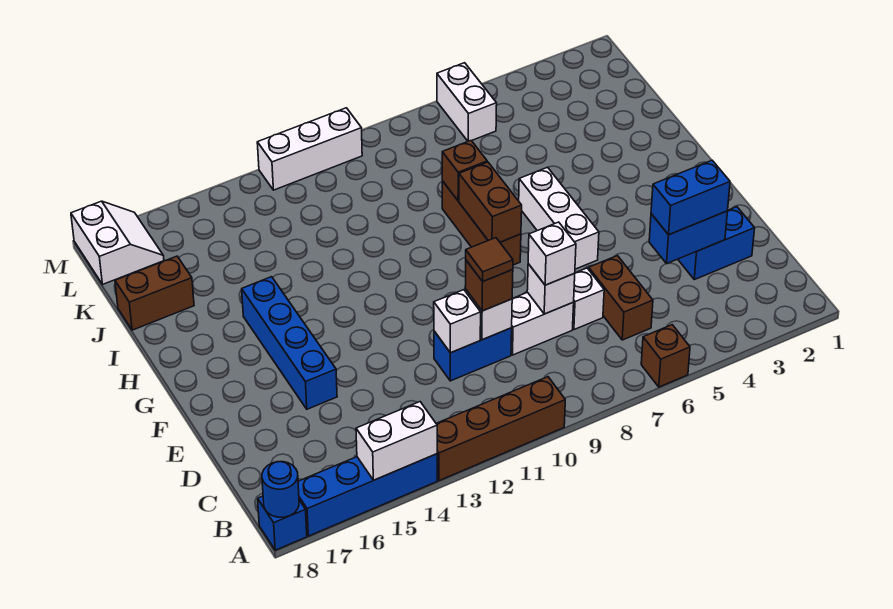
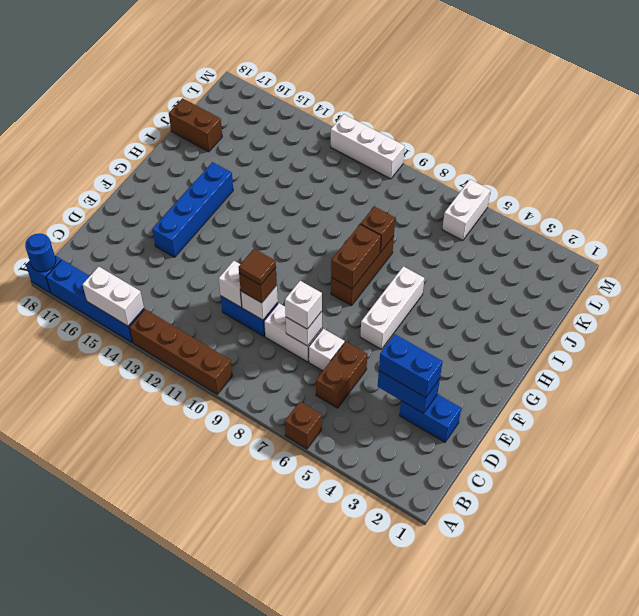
white slope L17:M18 level 1 top 18 -> none

